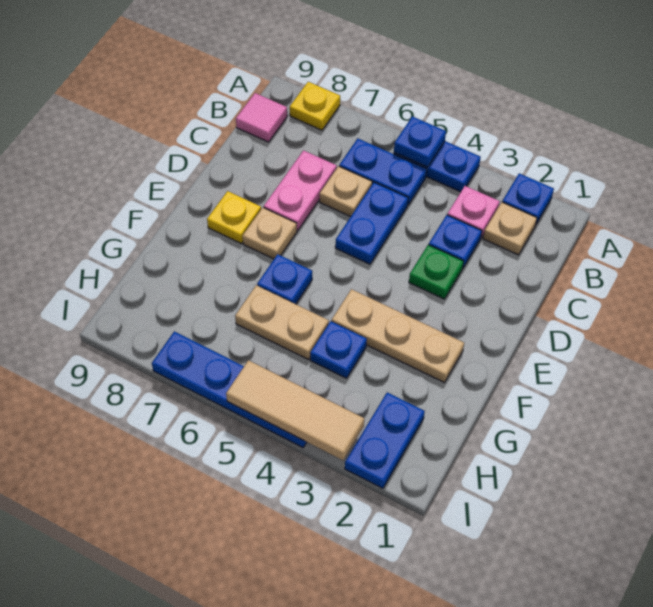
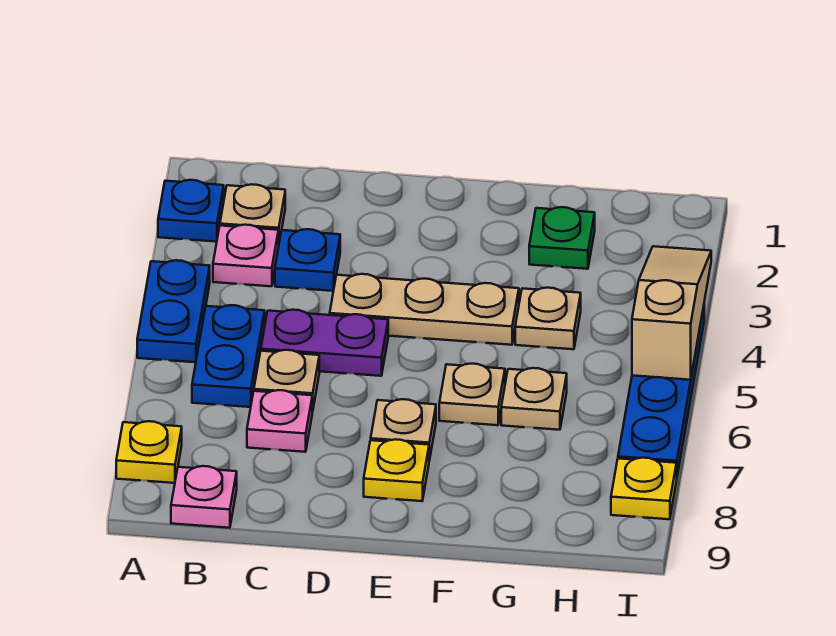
blue plate A5 level 2 -> none
pink tile B9 level 1 -> pink plate B9 level 1
blue plate C5:D5 level 1 -> purple plate C5:D5 level 1
pink plate C7:D7 level 1 -> pink plate C7 level 1
green plate D3 level 1 -> green plate G2 level 1
tan plate F2:F4 level 1 -> tan plate D4:F4 level 1
blue plate F6 level 1 -> tan plate F6 level 1
blue plate G4 level 1 -> tan plate G4 level 1
tan plate G5:G6 level 1 -> tan plate G6 level 1
blue plate H2:I2 level 1 -> none
tan tile I3:I5 level 2 -> tan slope I3:I5 level 2 top 5
none -> yellow plate I8 level 1

